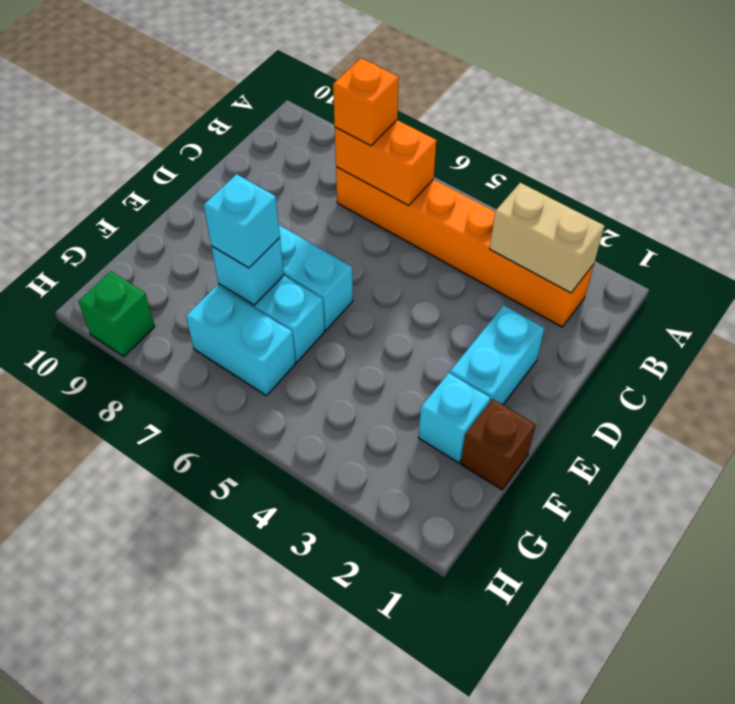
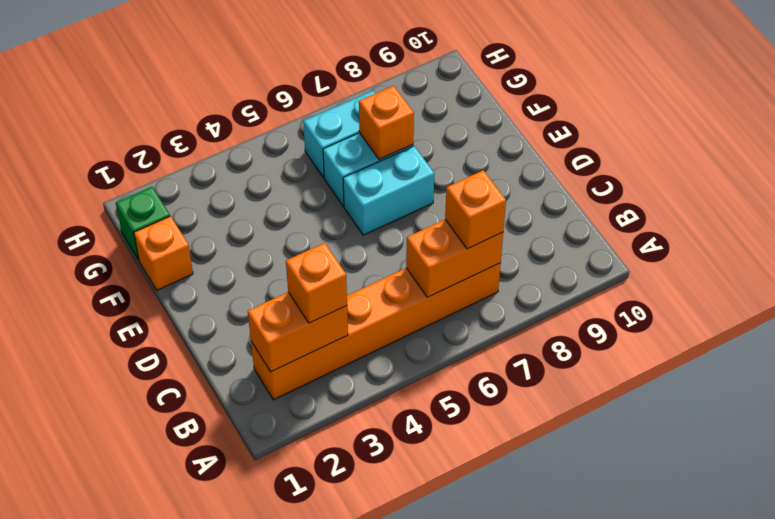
tan brick B2:B3 level 2 -> orange brick B2:B3 level 2
none -> orange brick B3 level 3
cyan brick D2:E2 level 1 -> none
brown brick F1 level 1 -> orange brick F1 level 1
cyan brick F2 level 1 -> none
cyan brick F7 level 2 -> orange brick F7 level 2
cyan brick F7 level 3 -> none
green brick H9 level 1 -> green brick G1 level 1

